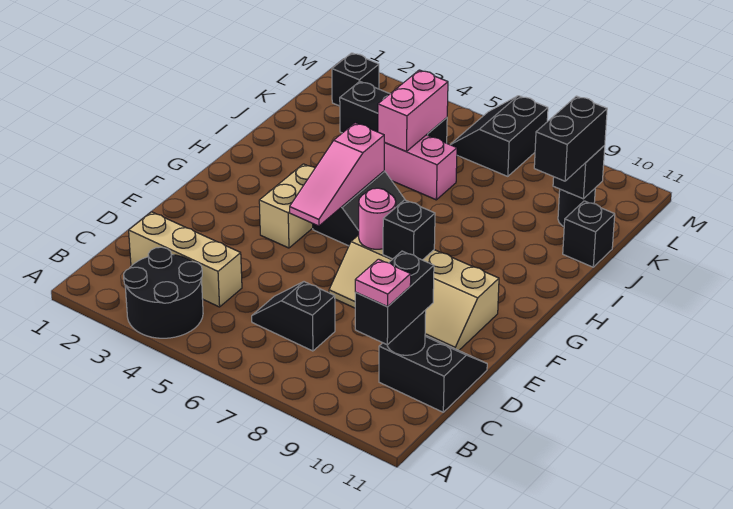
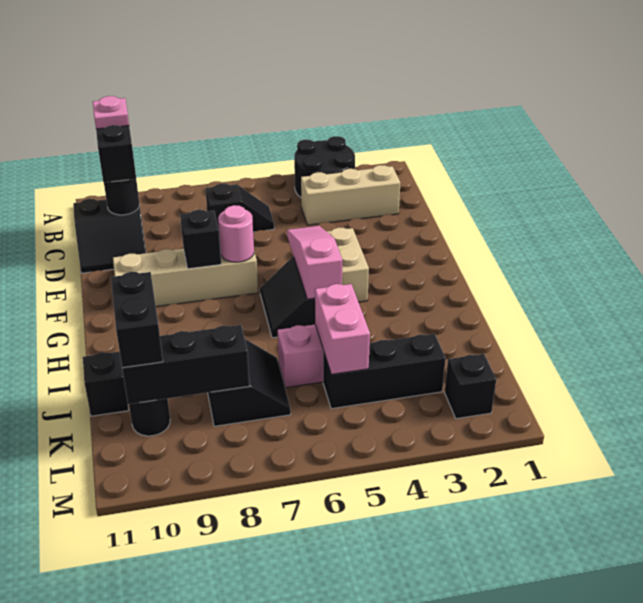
black brick K10 level 2 -> black brick K8:K10 level 2
black slope L6:M7 level 1 top 7 -> black slope J7:K8 level 1 top 8

